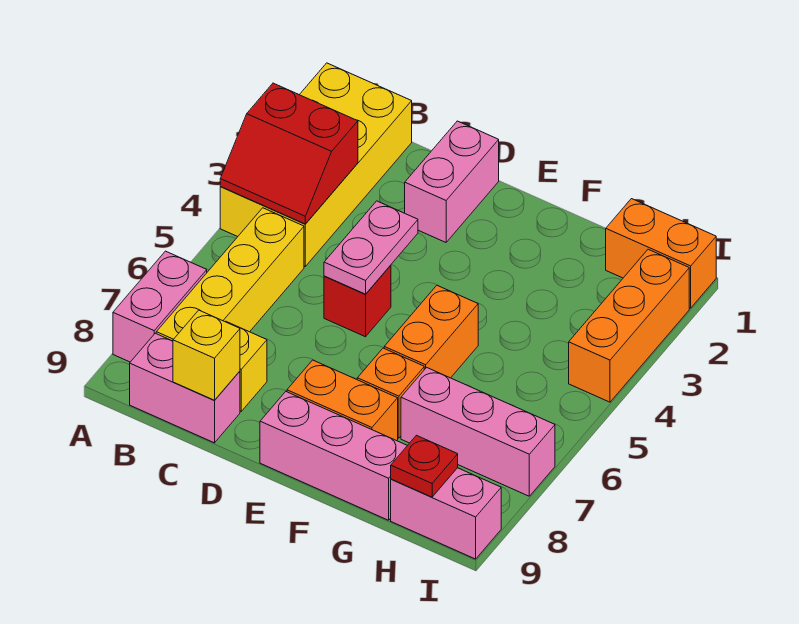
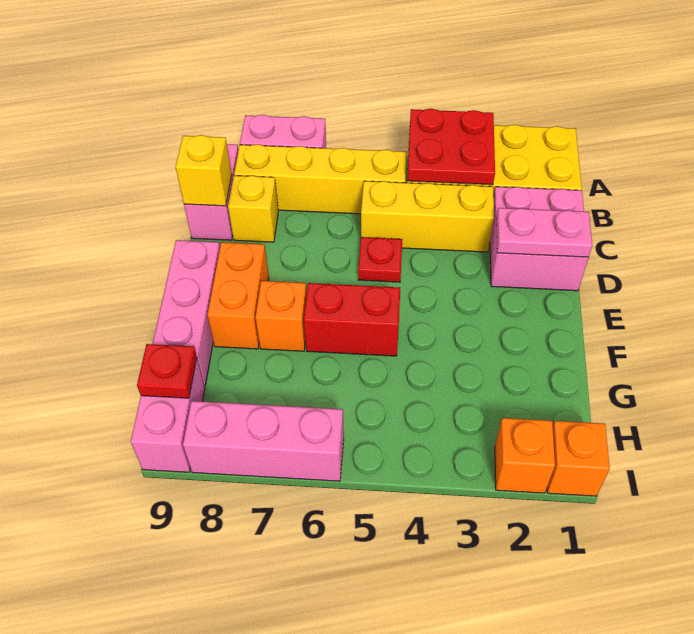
red slope A3:B4 level 2 top 3 -> red plate A3:B4 level 2
none -> yellow brick C3:C5 level 1
pink brick D1:D2 level 1 -> pink brick C1:D2 level 1
pink plate D4:D5 level 2 -> pink plate D1:D2 level 2
red brick D5 level 1 -> red plate D5 level 1
orange brick F5:F6 level 1 -> red brick F5:F6 level 1
pink brick G7:I7 level 1 -> pink brick I6:I8 level 1
orange brick H1:I1 level 1 -> orange brick I1 level 1
orange brick I2:I4 level 1 -> orange brick I2 level 1

